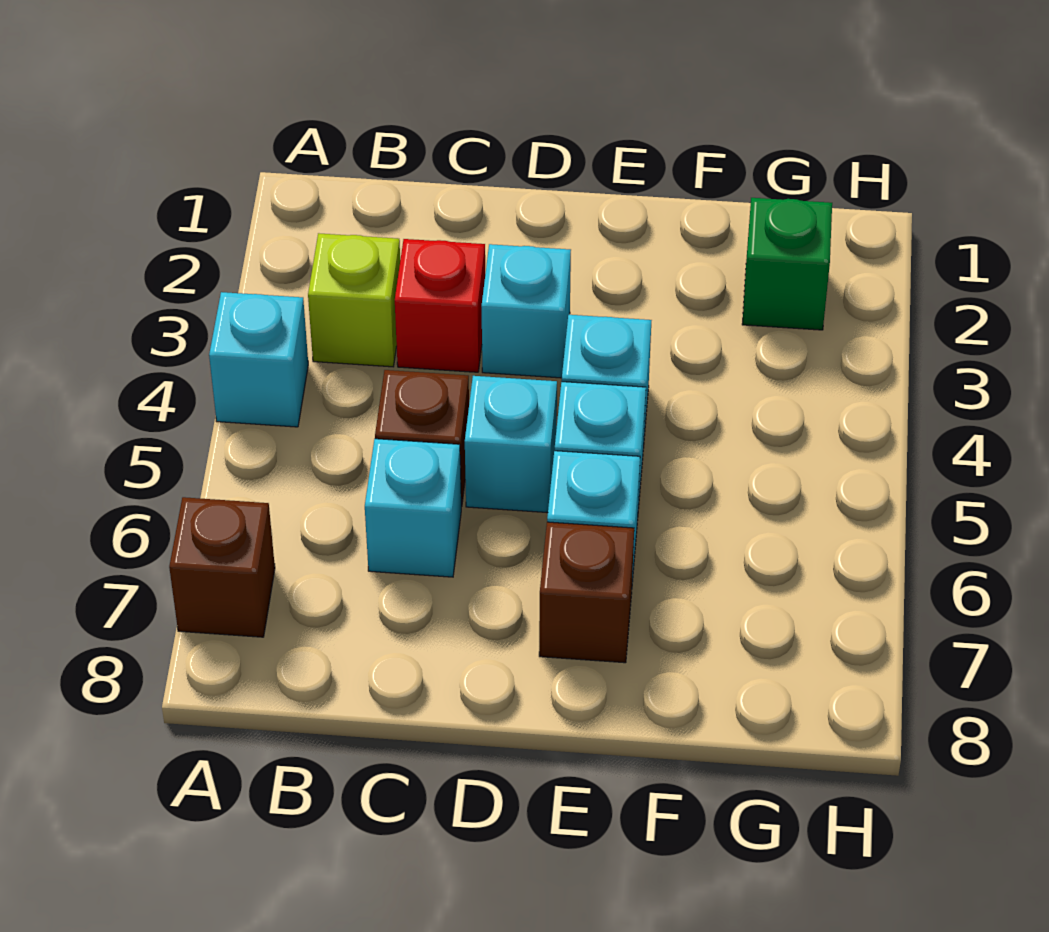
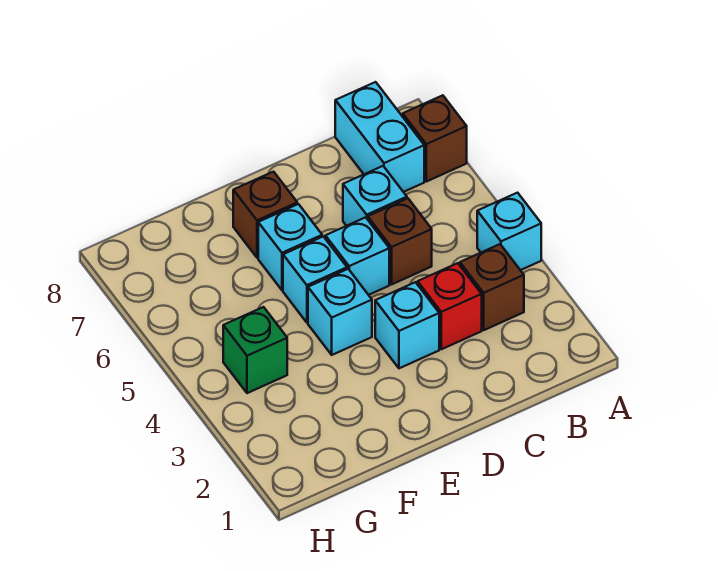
lime brick B3 level 1 -> brown brick B3 level 1
none -> cyan brick B7:B8 level 1
green brick G2 level 1 -> green brick G4 level 1

